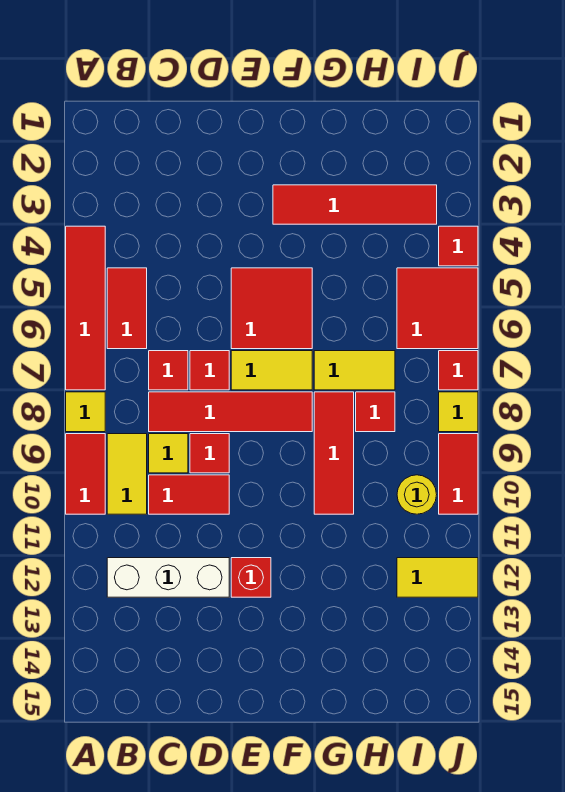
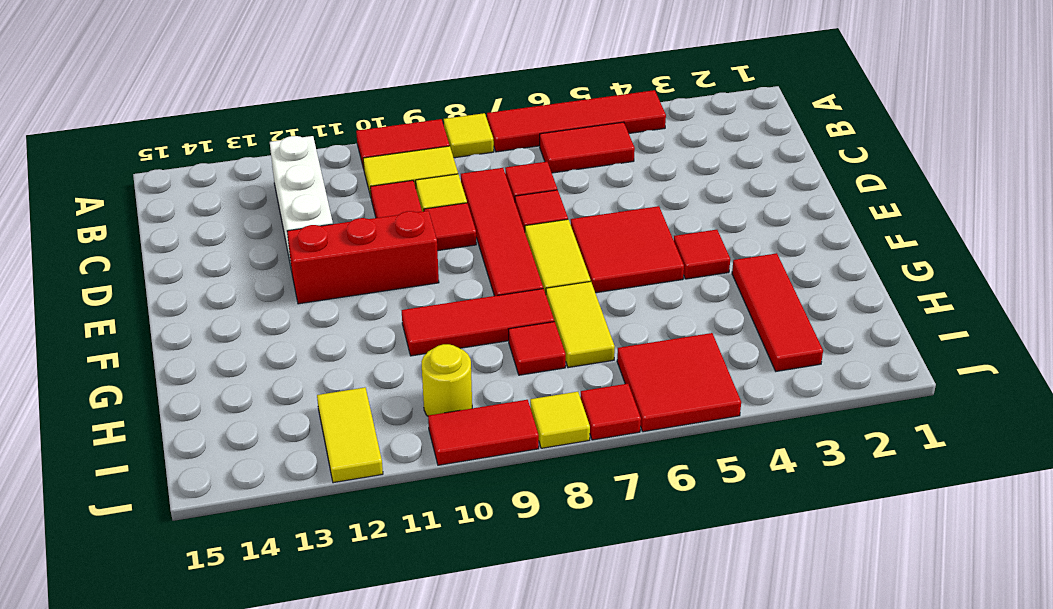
red brick E12 level 1 -> red brick E10:E12 level 1
red tile F3:I3 level 1 -> red tile G3:I3 level 1
red tile J4 level 1 -> red tile F4 level 1

